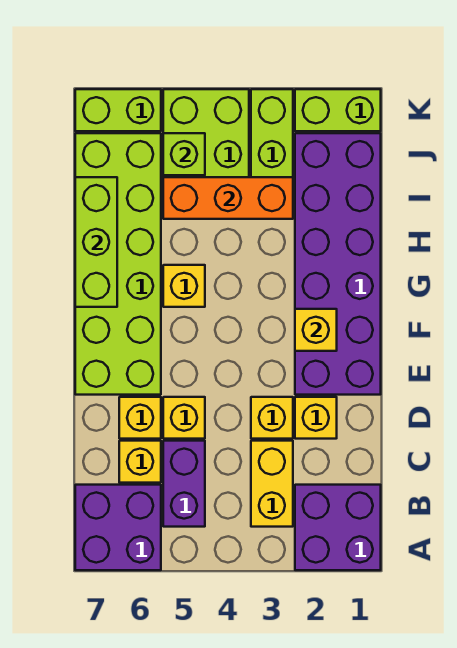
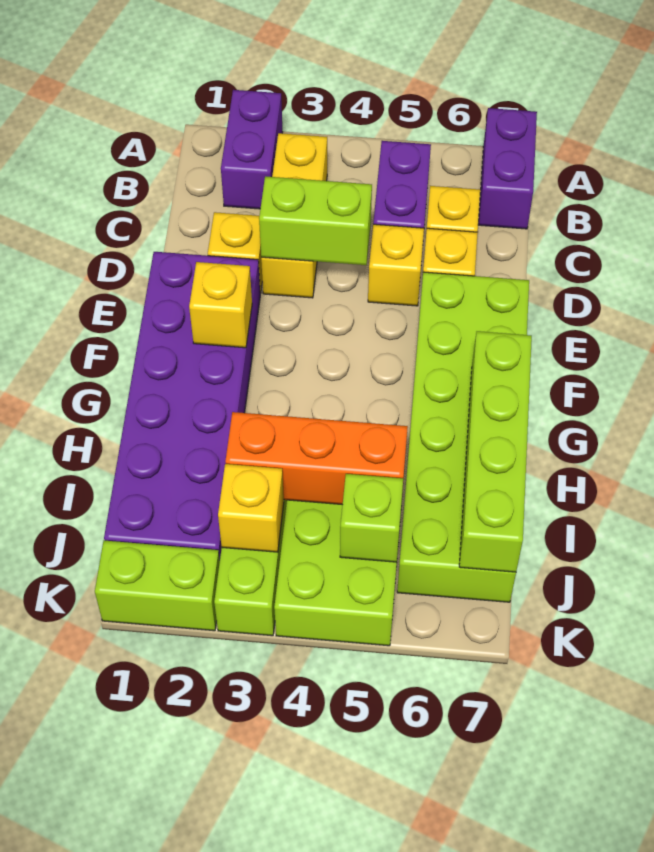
purple brick A1:B2 level 1 -> purple brick A2:B2 level 1
purple brick A6:B7 level 1 -> purple brick A7:B7 level 1
yellow brick G5 level 1 -> yellow brick J3 level 2
lime brick G7:I7 level 2 -> lime brick G7:J7 level 2
lime brick K6:K7 level 1 -> lime brick D3:D4 level 2

